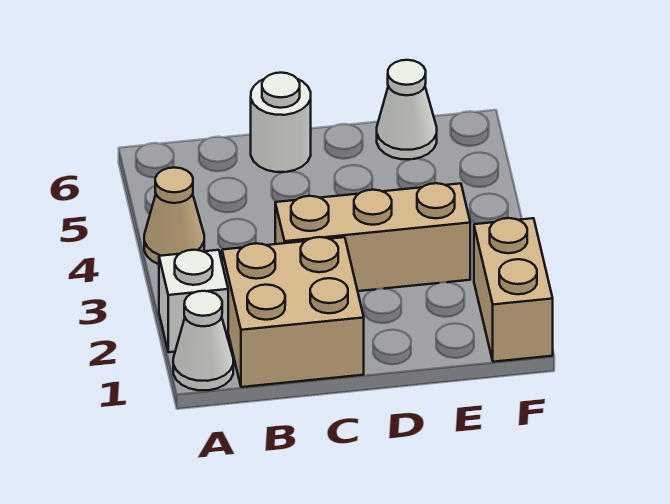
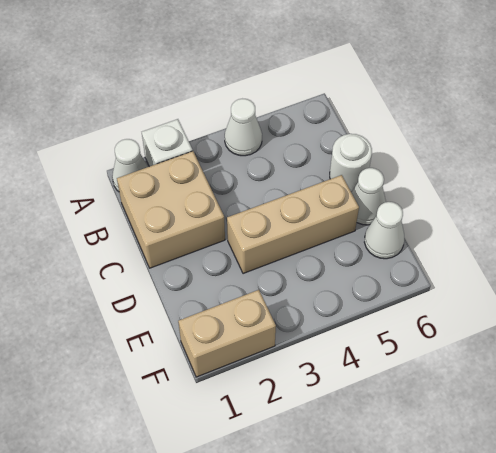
tan cone A4 level 1 -> white cone A4 level 1
tan brick C3:E3 level 1 -> tan brick D3:D5 level 1
none -> white cone D6 level 1

